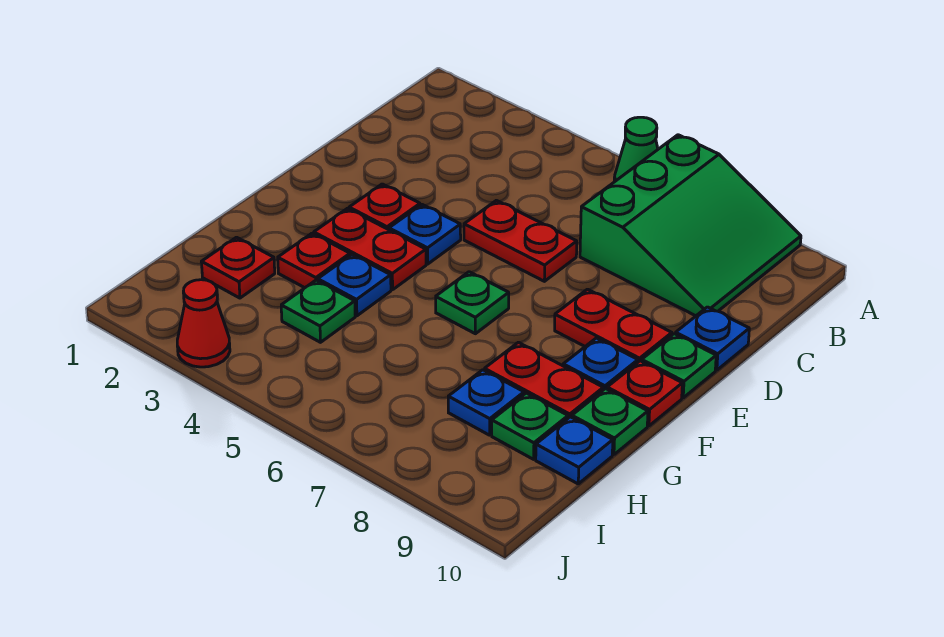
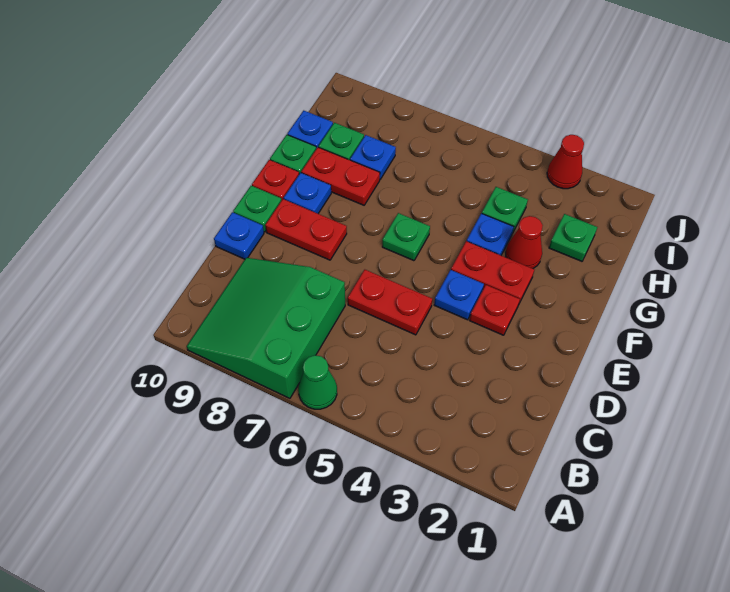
red plate G3 level 1 -> red cone G3 level 1
red plate H2 level 1 -> green plate H2 level 1

